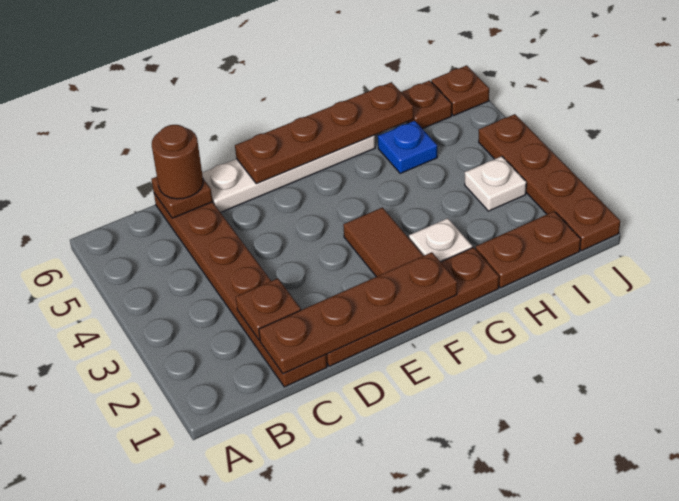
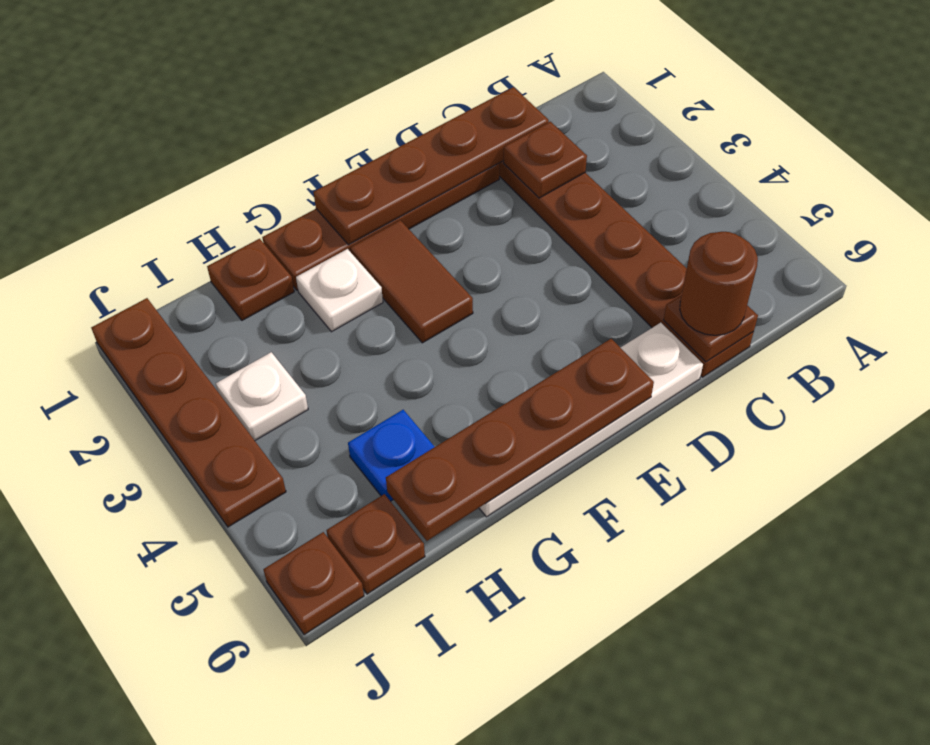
brown plate H1:I1 level 1 -> brown plate H1 level 1

